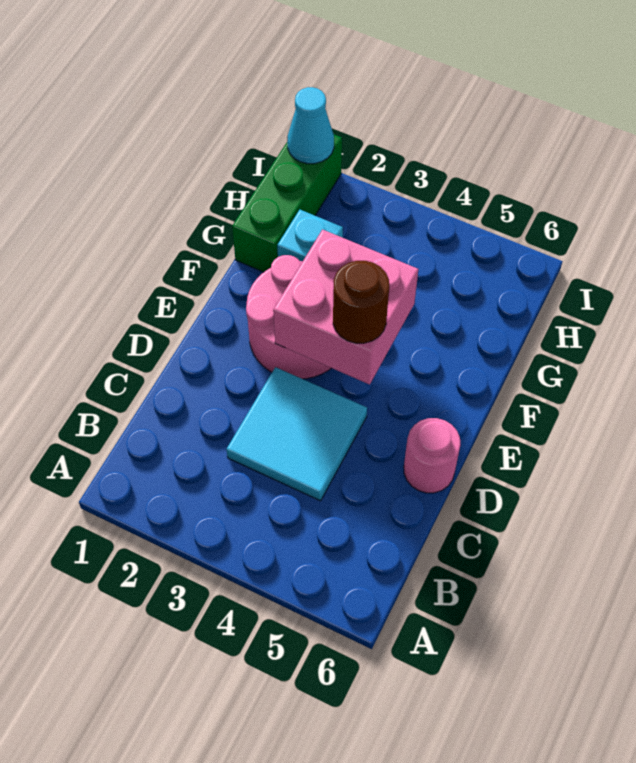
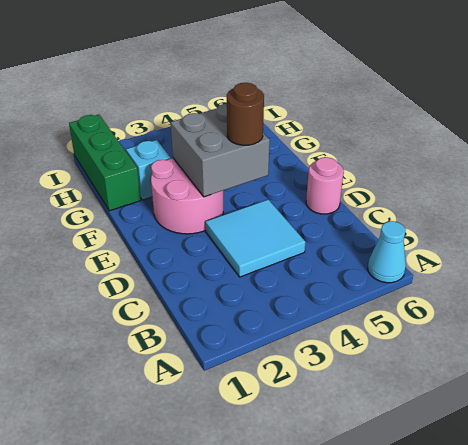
pink brick E3:F4 level 2 -> grey brick E3:F4 level 2
cyan cone I1 level 2 -> cyan cone A6 level 1

